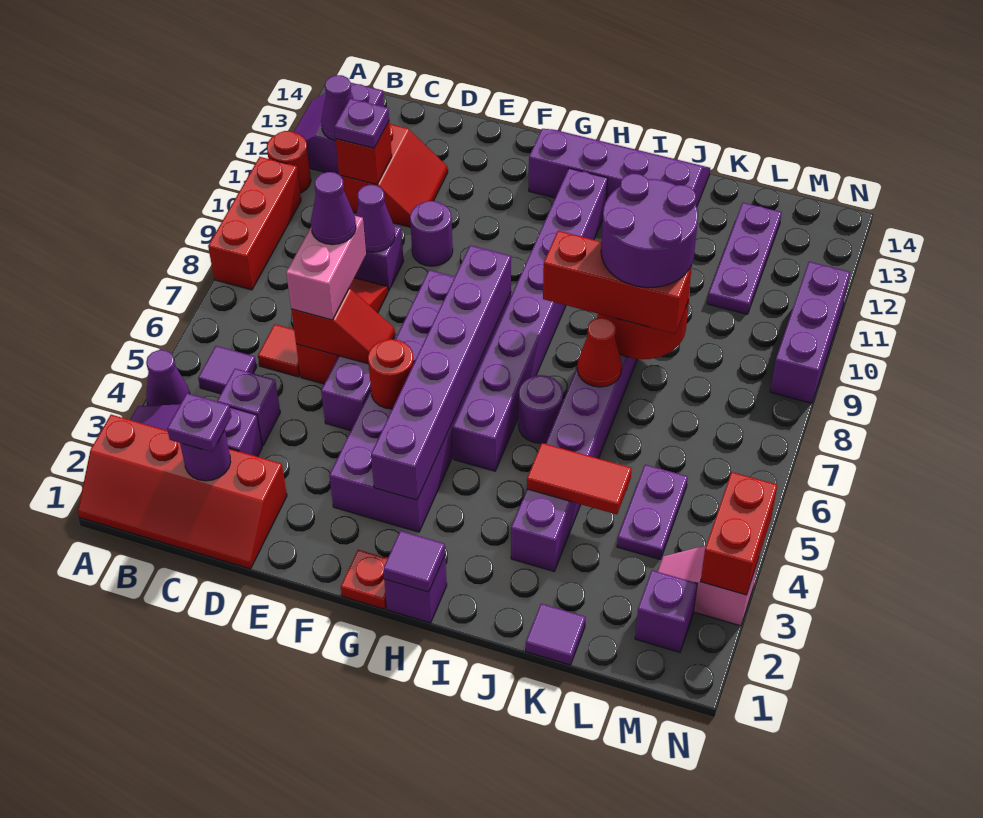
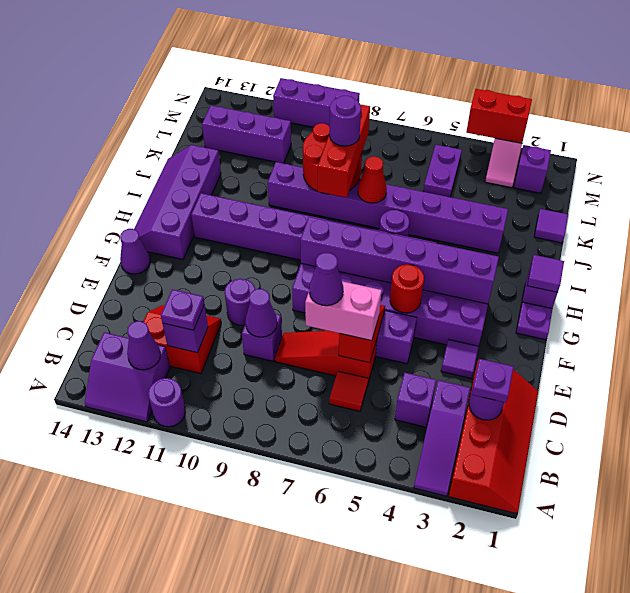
purple cone A4 level 1 -> purple cone F14 level 1
red brick A8:A10 level 1 -> none
red round brick A11 level 1 -> purple round brick A11 level 1
purple tile B5 level 1 -> purple tile E3 level 1
red brick C11 level 2 -> purple brick C11 level 2
red plate G1 level 1 -> purple plate G1 level 1
red tile J4:K4 level 2 -> none
purple round brick J8:K9 level 4 -> purple round brick J8 level 4
purple plate L4:L5 level 1 -> purple plate L5:M5 level 1
purple plate L11:L13 level 1 -> purple brick L11:L13 level 1

